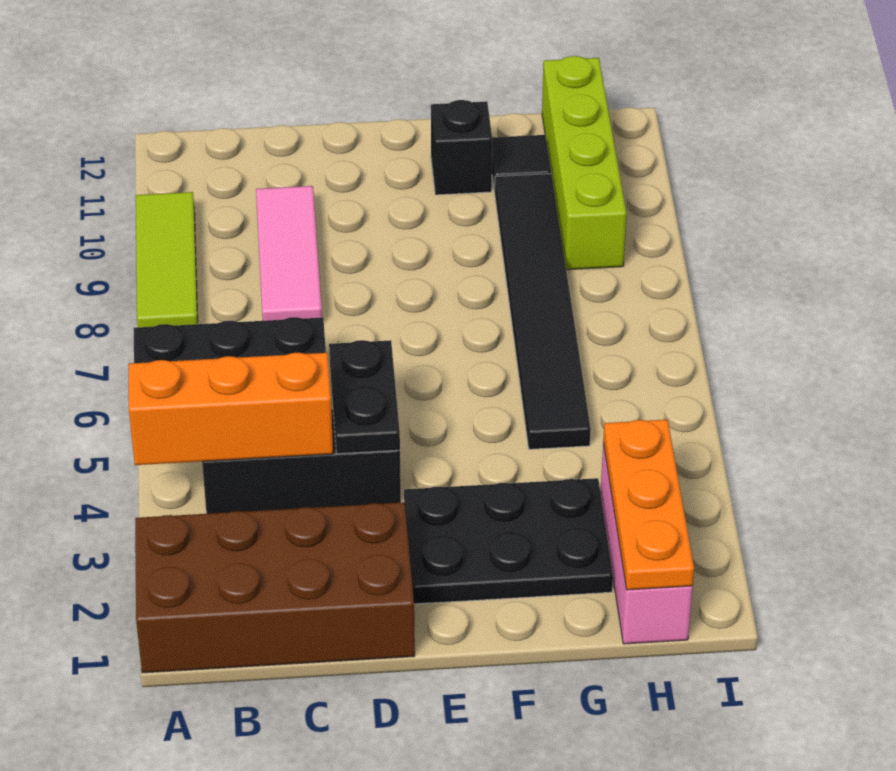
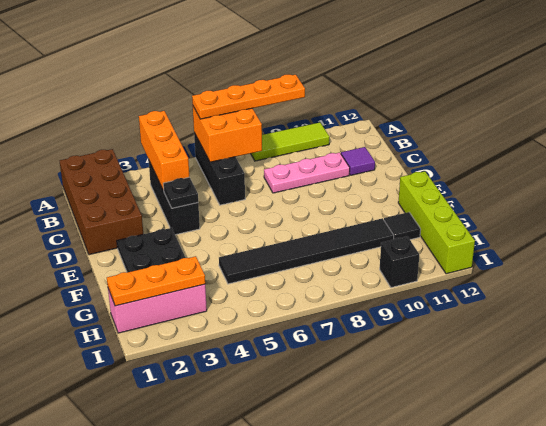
none -> orange brick A6:B7 level 2
none -> orange plate A6:A9 level 3
pink tile C8:C10 level 1 -> pink plate C8:C10 level 1
none -> purple tile C11 level 1
black plate D4:D5 level 2 -> black plate D4 level 2
black brick F11 level 1 -> black brick I10 level 1
lime brick H9:H12 level 1 -> lime brick F12:I12 level 1

